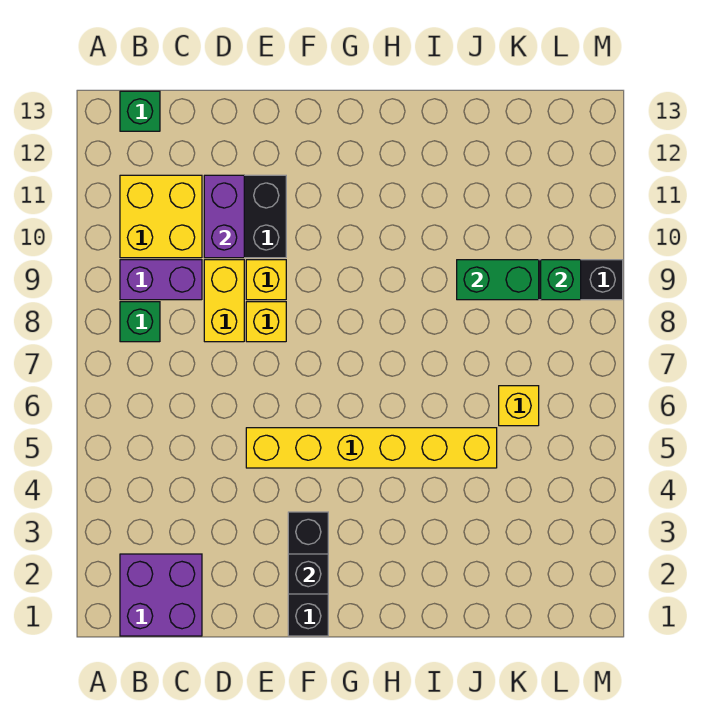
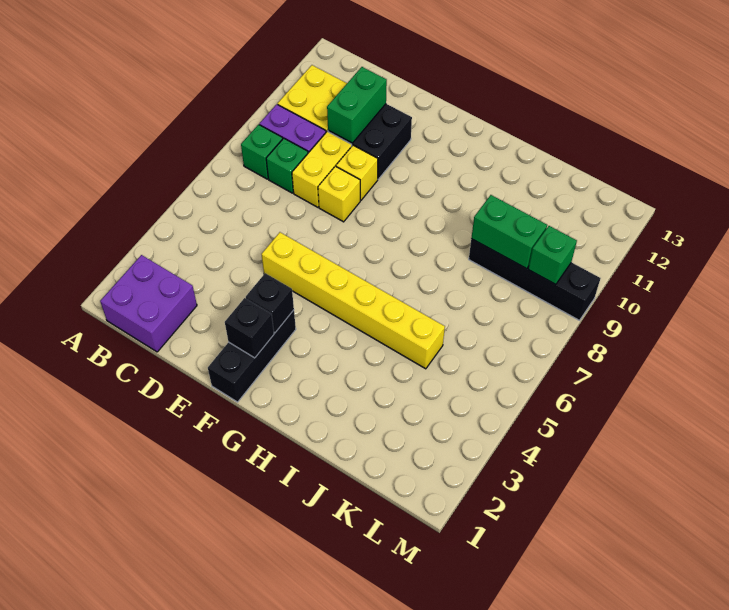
green brick B13 level 1 -> green brick C8 level 1
purple brick D10:D11 level 2 -> green brick D10:D11 level 2
none -> black brick F3 level 2
yellow brick K6 level 1 -> none

